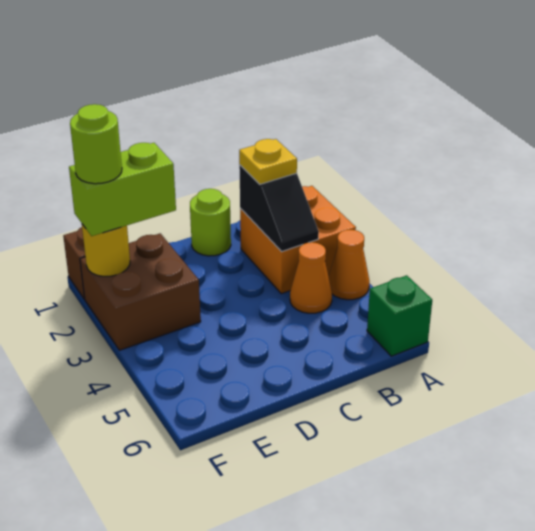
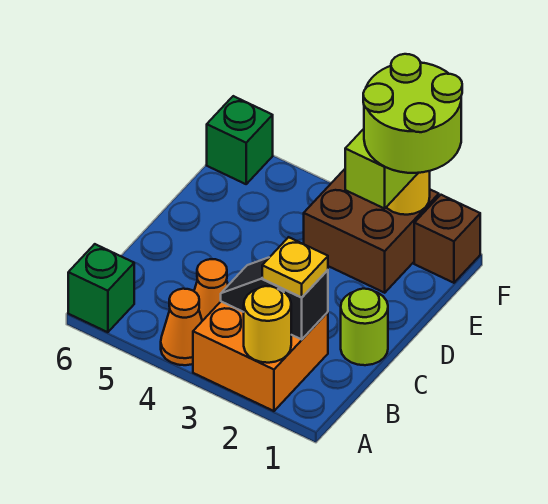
none -> yellow round brick A2 level 2
lime round brick F2 level 4 -> lime round brick E1:F2 level 4
none -> green brick F6 level 1

